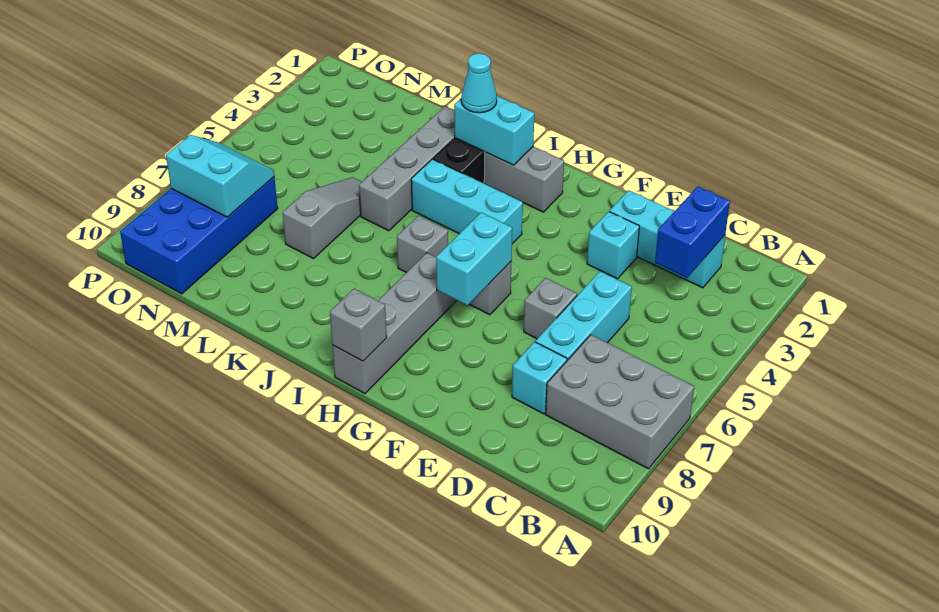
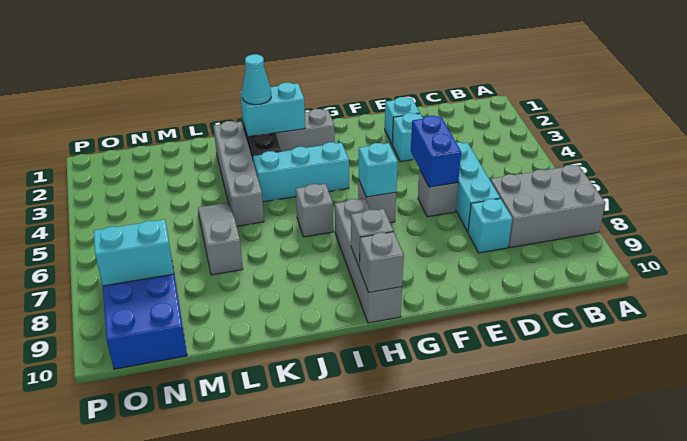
cyan brick C2:E2 level 1 -> cyan brick E2 level 1
blue brick C2:C3 level 2 -> blue brick E5:E6 level 2
cyan brick G6:G7 level 2 -> cyan brick G6 level 2
none -> grey brick H9 level 2

